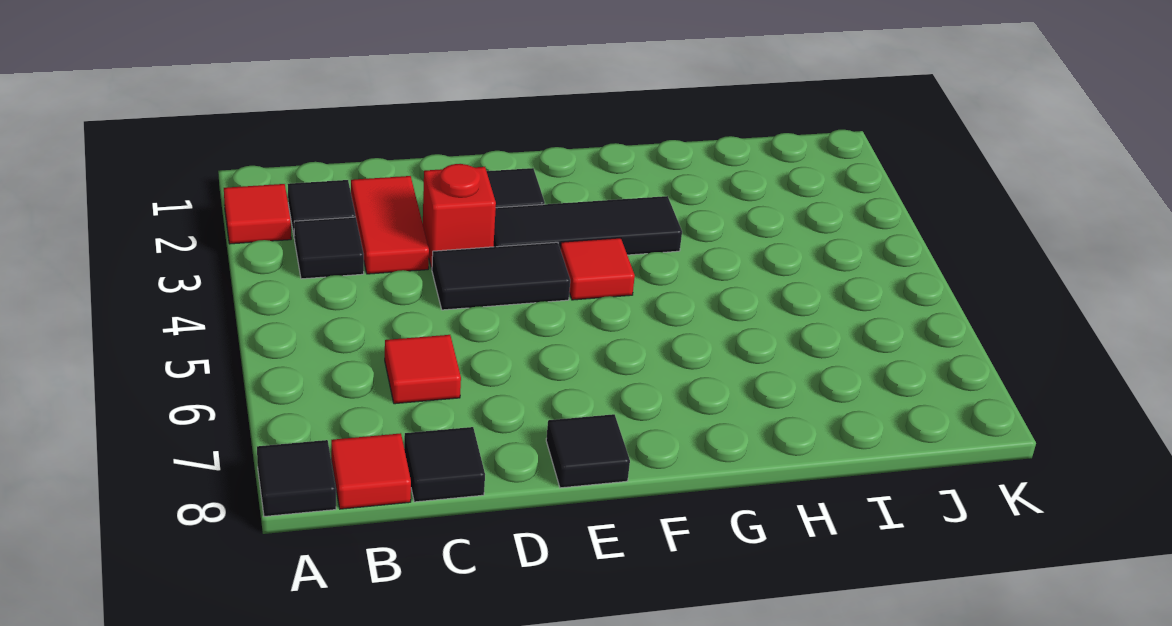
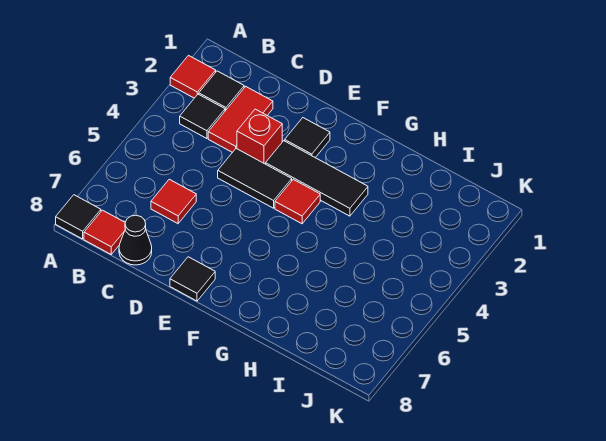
black tile C8 level 1 -> black cone C8 level 1

